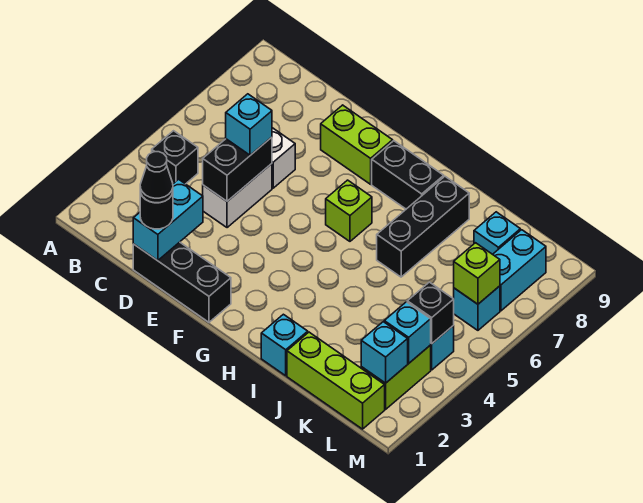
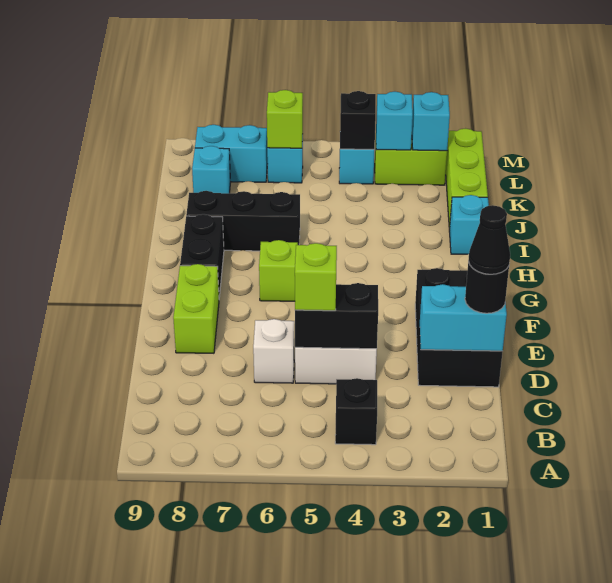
black brick D1:F1 level 1 -> black brick D1:F2 level 1
cyan brick D5 level 3 -> lime brick D5 level 3

